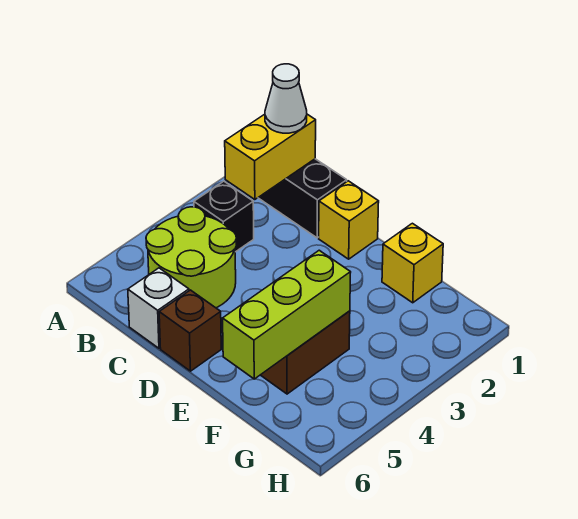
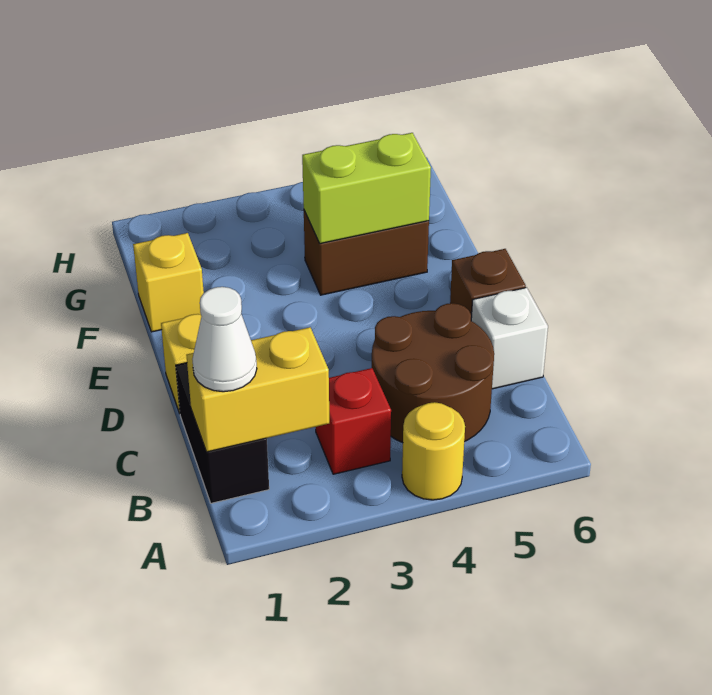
none -> yellow round brick A4 level 1
black brick B3 level 1 -> red brick B3 level 1
lime round brick B4:C5 level 1 -> brown round brick B4:C5 level 1
lime brick F4:F6 level 2 -> lime brick F4:F5 level 2

